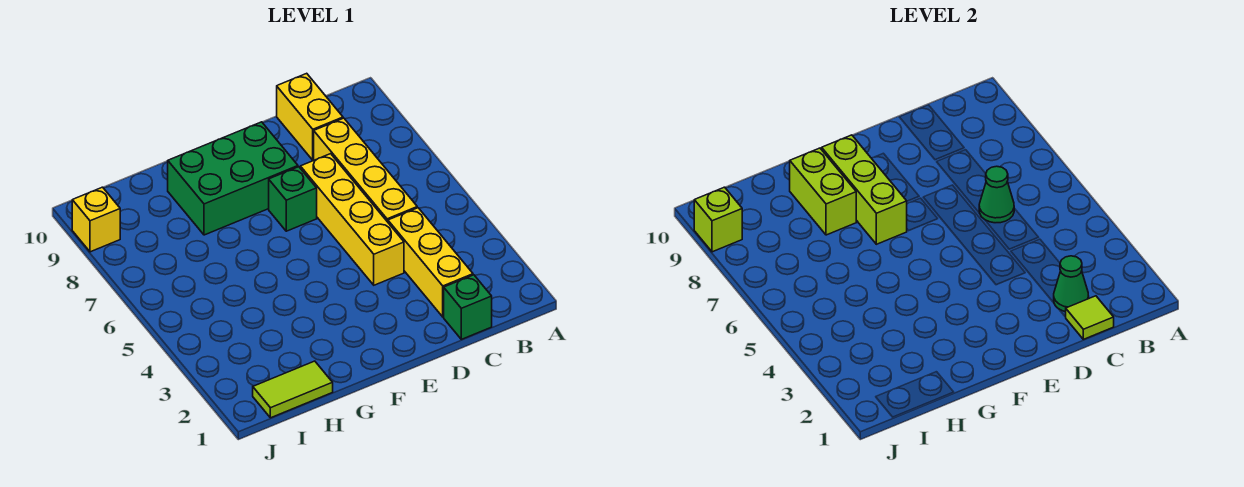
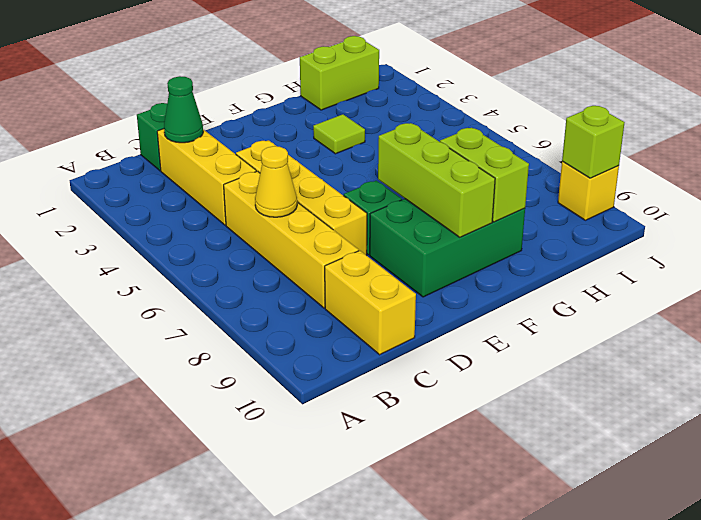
lime tile C1 level 2 -> lime tile G3 level 1
green cone C6 level 2 -> yellow cone C6 level 2
lime tile H1:I1 level 1 -> lime brick H1:I1 level 1

